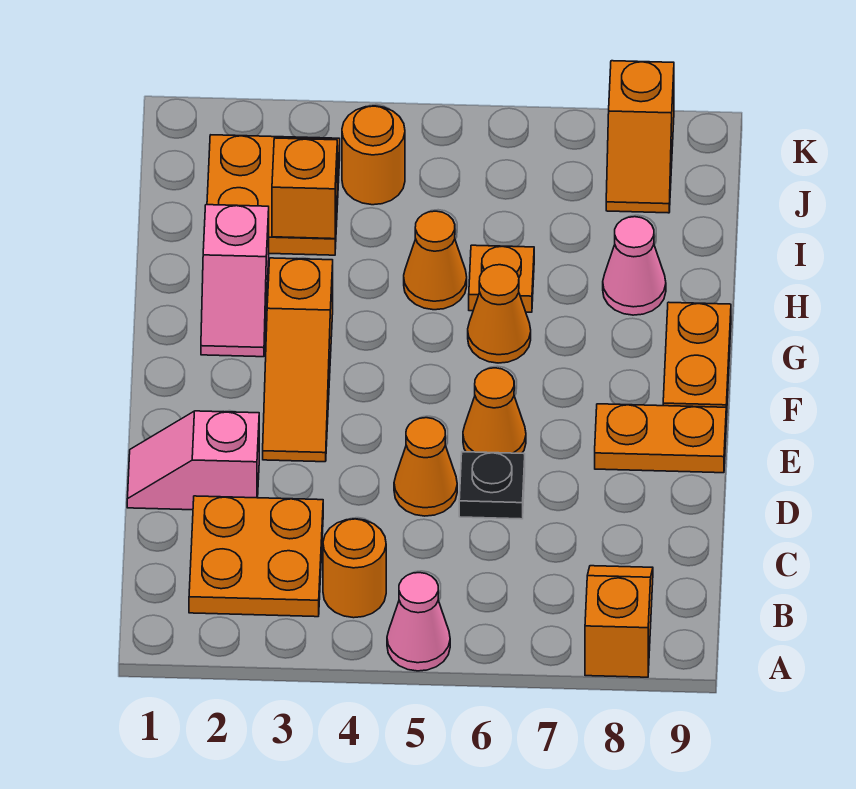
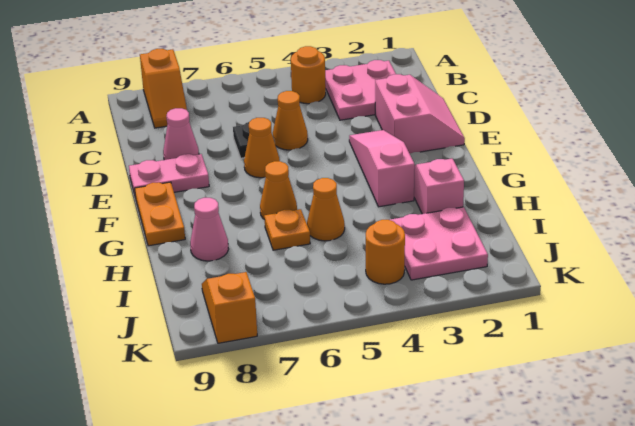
pink cone A5 level 1 -> pink cone D8 level 1
orange plate B2:C3 level 1 -> pink plate B2:C3 level 1
pink slope D1:D2 level 1 top 2 -> pink slope D1:E2 level 1 top 2
orange slope E3:G3 level 1 top G -> pink slope E3:G3 level 1 top G
orange plate E8:E9 level 1 -> pink plate E8:E9 level 1
orange plate I2:J3 level 1 -> pink plate I2:J3 level 1
orange brick I3 level 2 -> none

